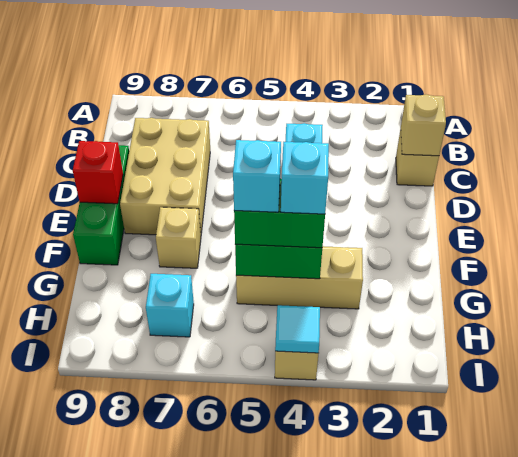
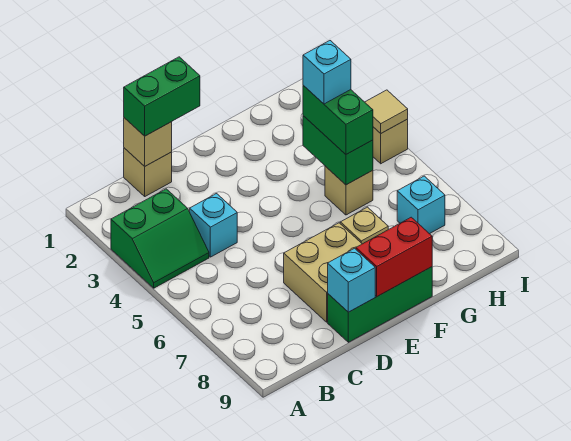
none -> green slope A3:B4 level 1 top 3
none -> green brick C1:D1 level 3
tan brick C7:E8 level 1 -> tan brick D7:E8 level 1
red brick E9 level 2 -> red brick E9:F9 level 2
tan brick G3:G5 level 1 -> tan brick G5 level 1
cyan brick G5 level 4 -> cyan brick D9 level 2
cyan tile I4 level 2 -> tan tile I4 level 2

